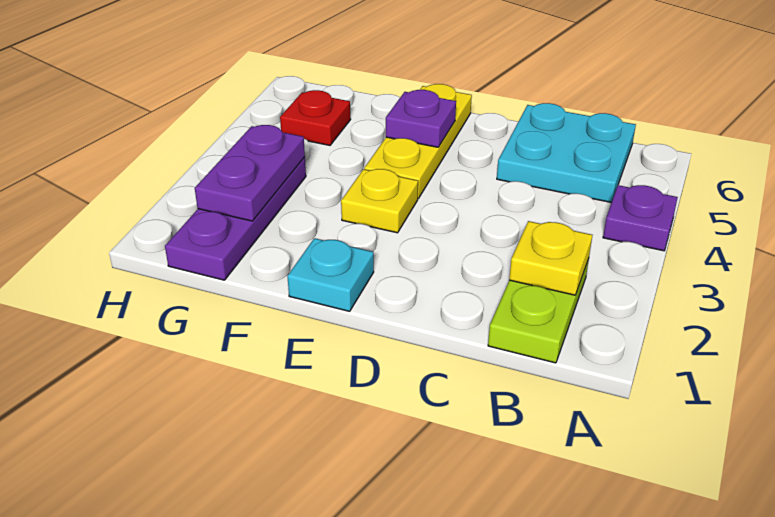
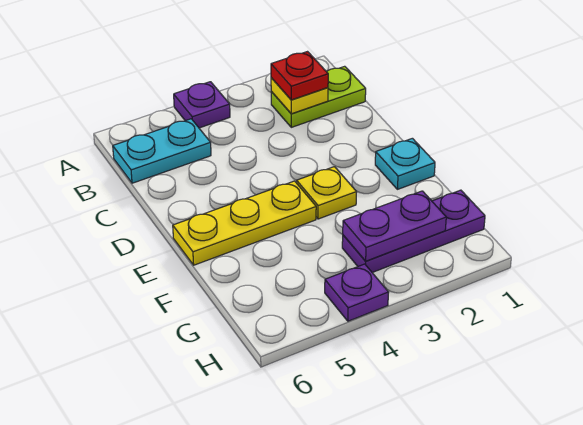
cyan plate B5:C6 level 1 -> cyan plate B5:B6 level 1
purple plate E5 level 2 -> purple plate H4 level 1
red plate G5 level 1 -> red plate B2 level 3

